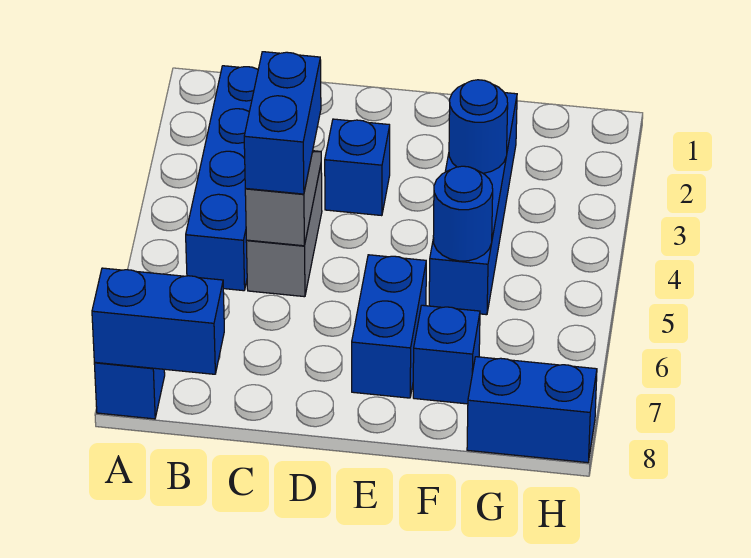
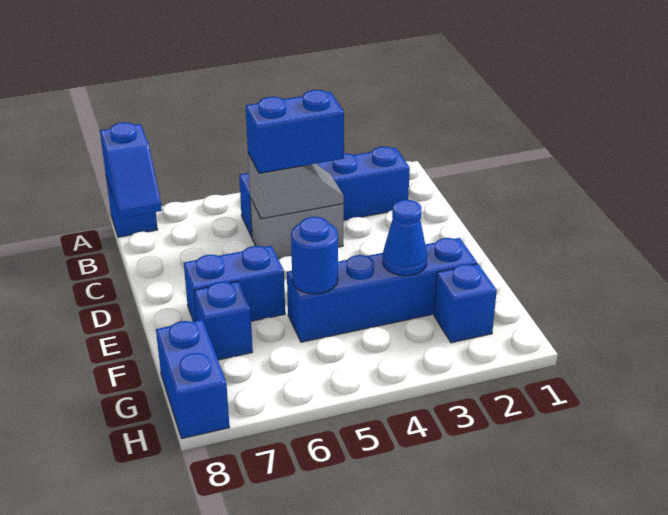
blue brick A8:B8 level 2 -> blue slope A8:B8 level 2 top A
blue brick D3 level 1 -> blue brick G2 level 1
blue round brick F3 level 2 -> blue cone F3 level 2

